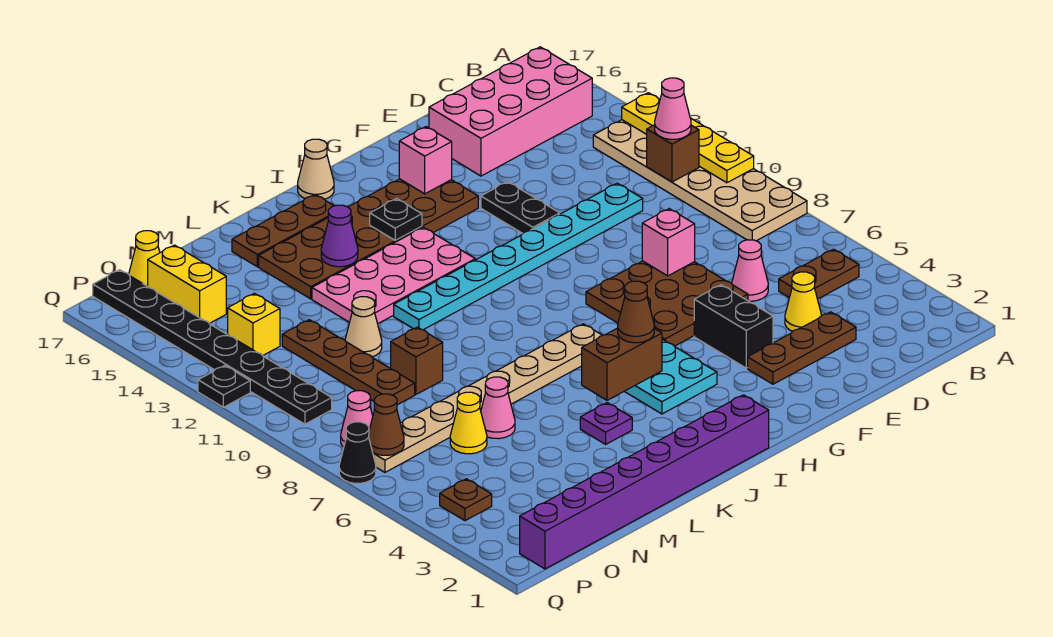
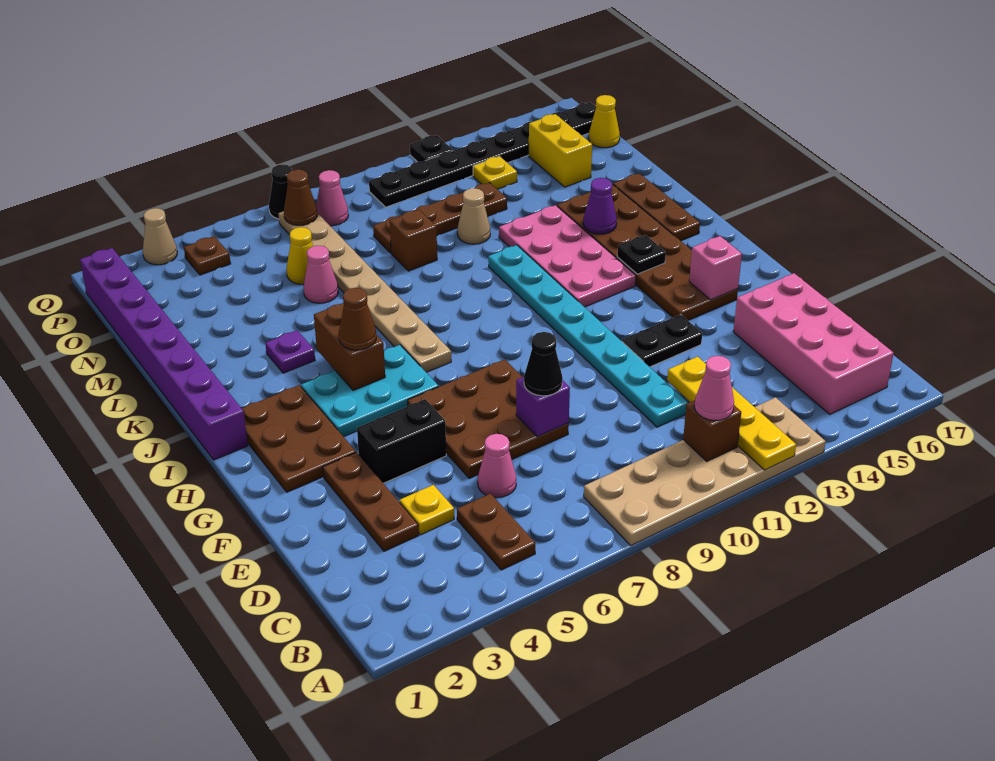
yellow plate A10:A13 level 2 -> yellow plate A12:D12 level 2
yellow cone D4 level 1 -> yellow plate D4 level 1
pink brick E8 level 2 -> purple brick E8 level 2
none -> black cone E8 level 3
none -> brown plate G2:I3 level 1
tan cone I17 level 1 -> tan cone Q3 level 1
yellow brick O13 level 1 -> yellow plate O13 level 1
yellow brick O15:O16 level 1 -> yellow brick N15:O15 level 1

